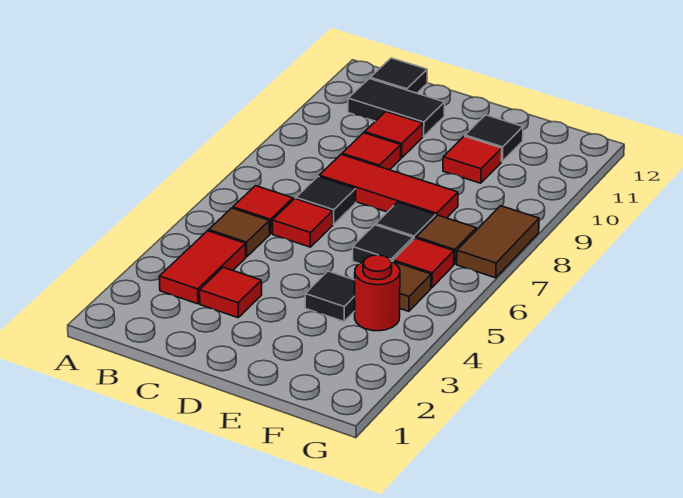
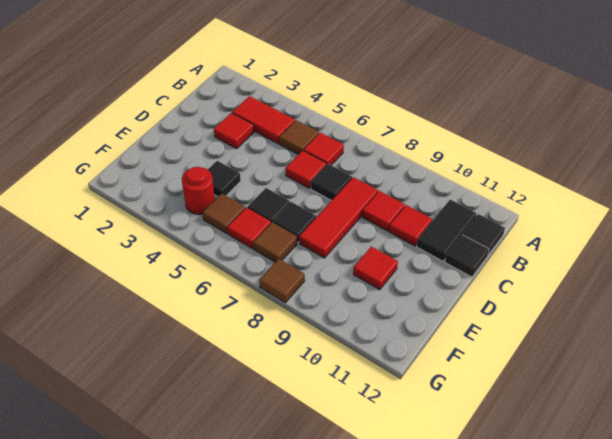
black tile E11 level 1 -> black tile C12 level 1
brown tile G7:G8 level 1 -> brown tile G8 level 1

